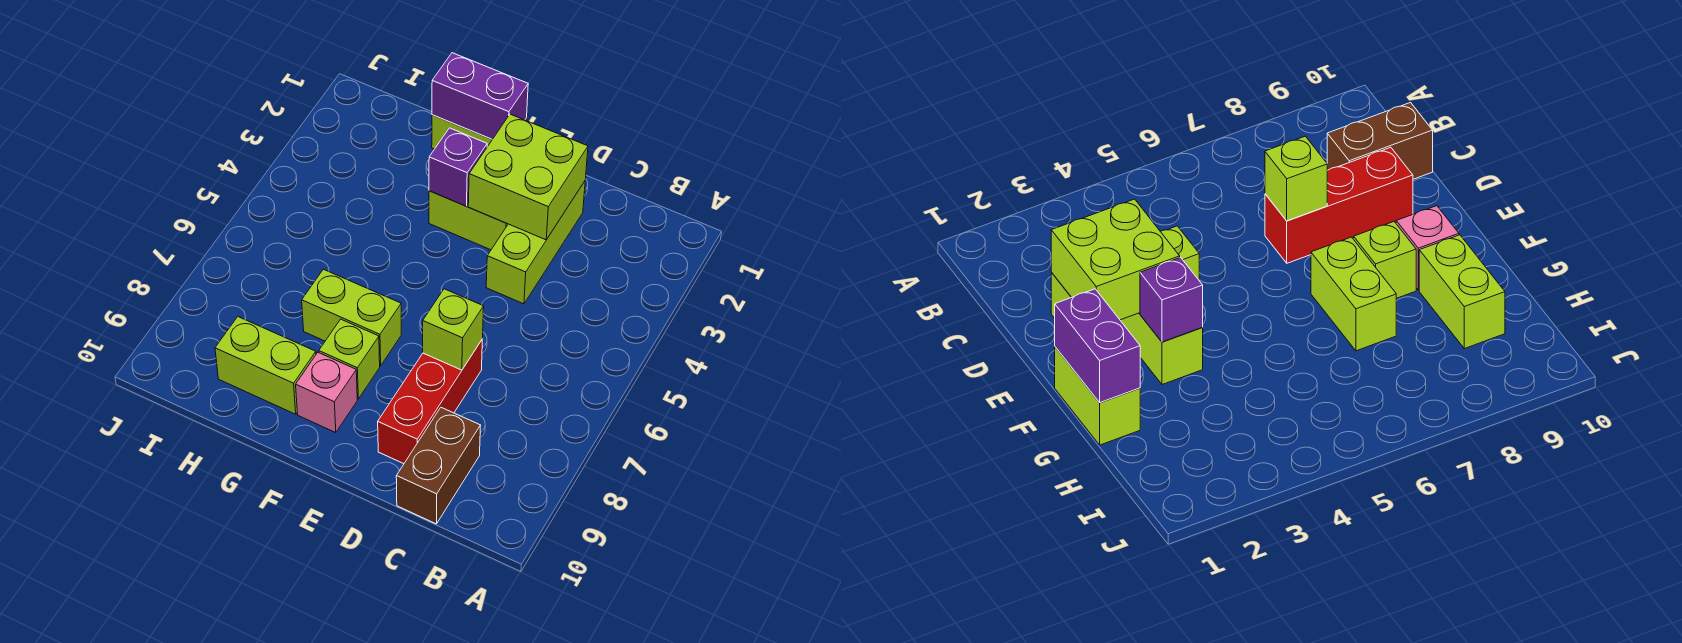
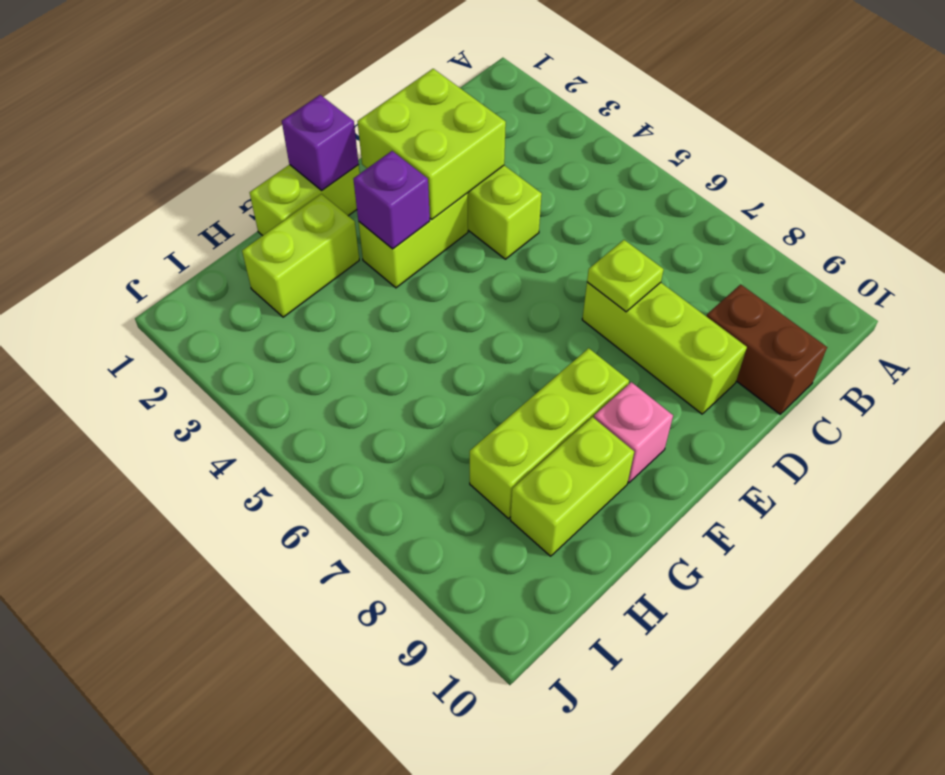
red brick D7:D9 level 1 -> lime brick D7:D9 level 1
lime brick D7 level 2 -> lime plate D7 level 2
purple brick F1:G1 level 2 -> purple brick F1 level 2
lime brick F7:G7 level 1 -> lime brick G2:H2 level 1
lime brick F8 level 1 -> lime brick F8:H8 level 1

